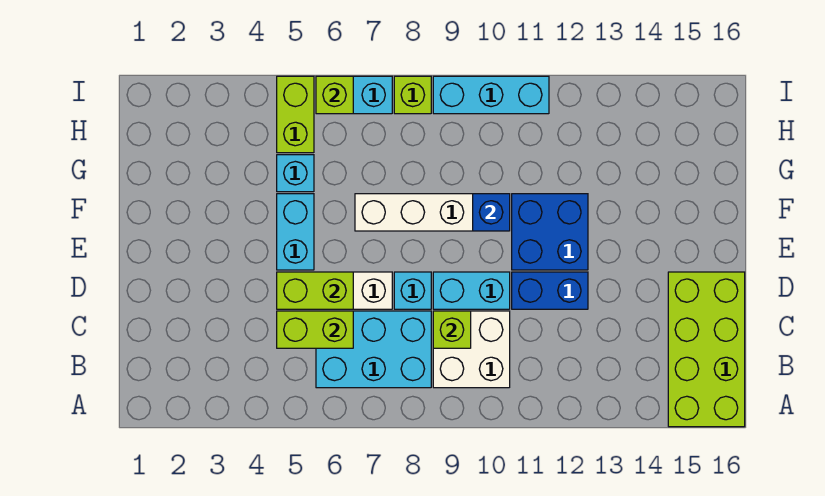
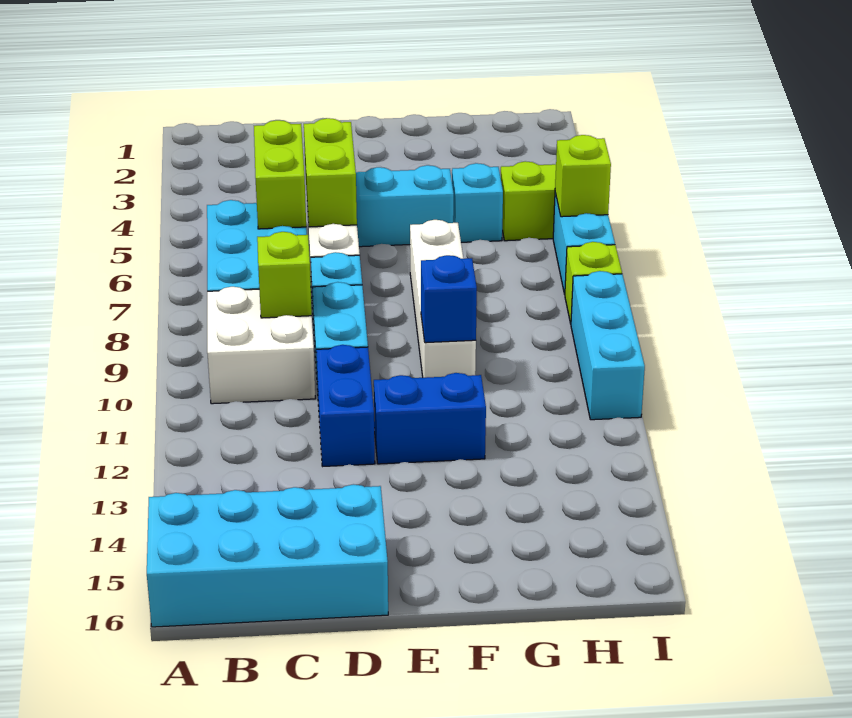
lime brick A15:D16 level 1 -> cyan brick A15:D16 level 1
blue brick E11:F12 level 1 -> blue brick E12:F12 level 1

